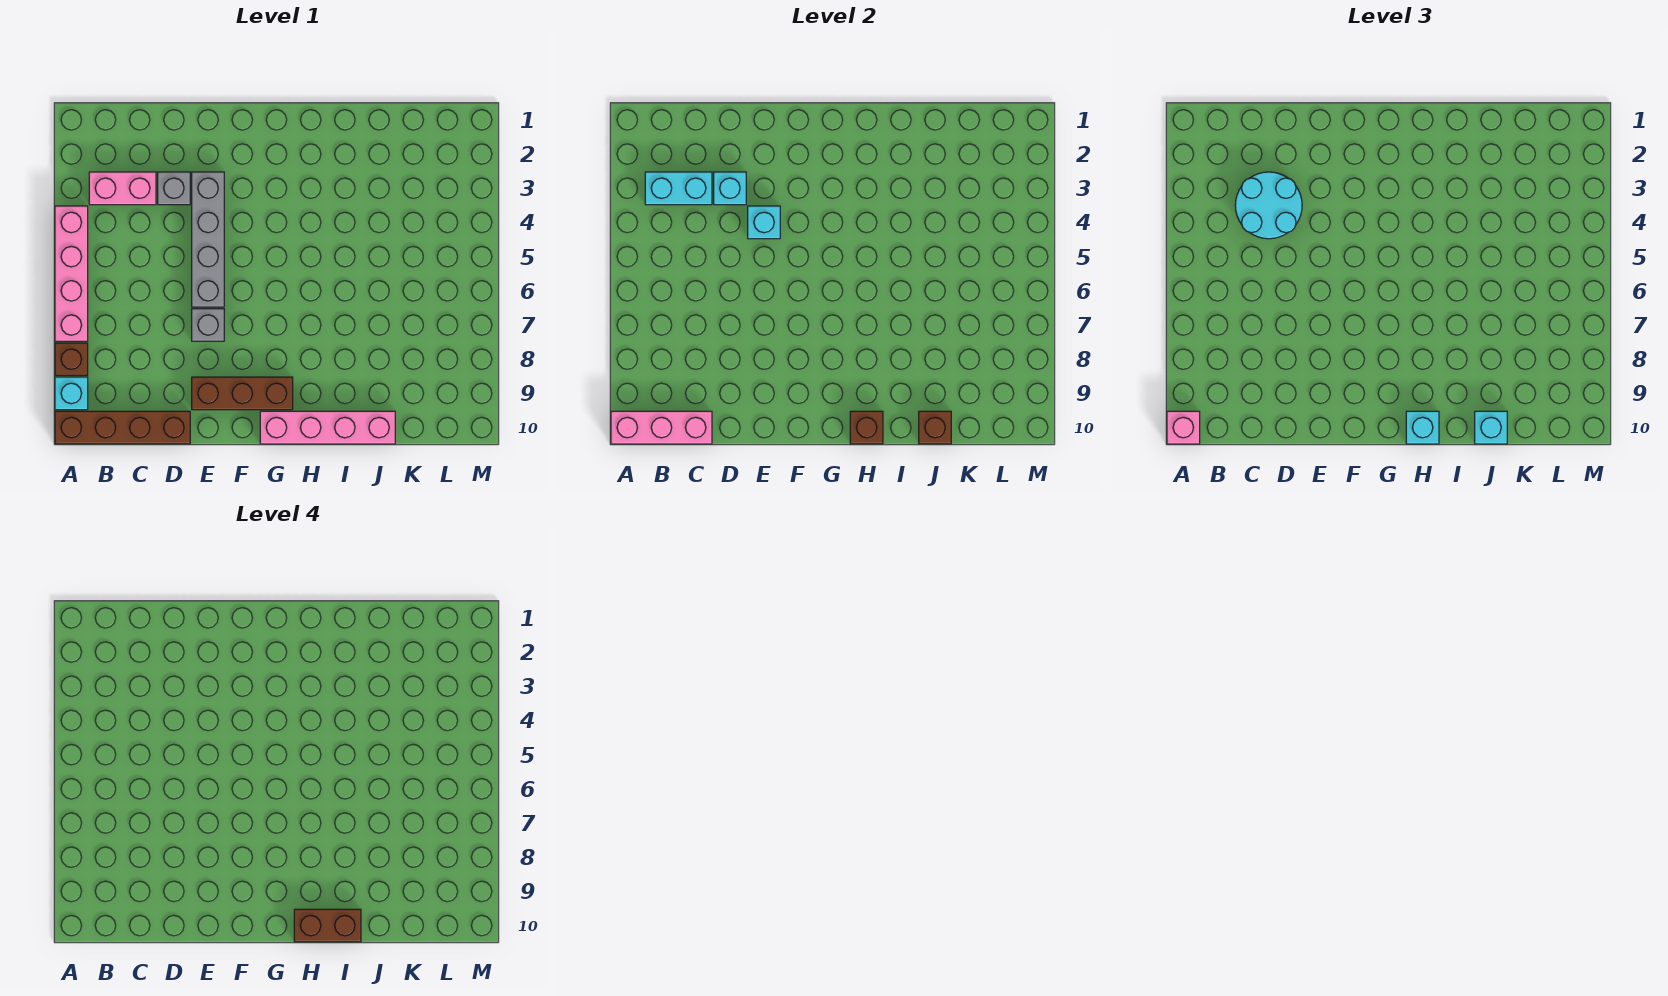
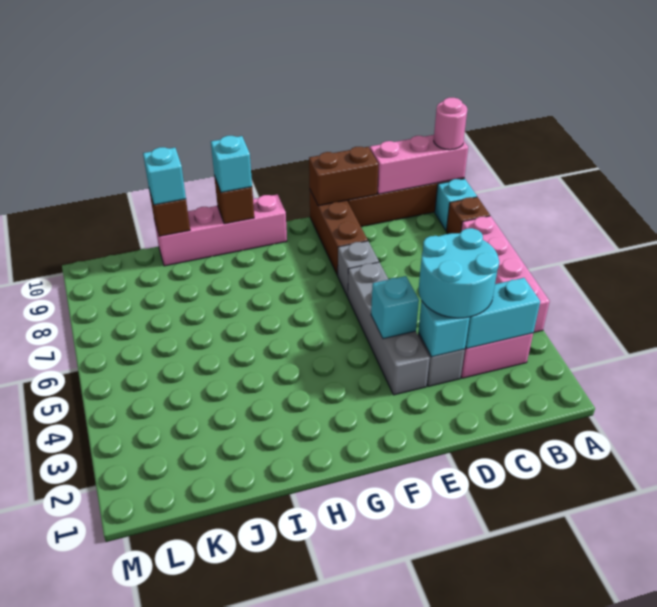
pink brick A10 level 3 -> pink round brick A10 level 3
brown brick E9:G9 level 1 -> brown brick E8:E10 level 1
brown brick H10:I10 level 4 -> brown brick D10:E10 level 2

